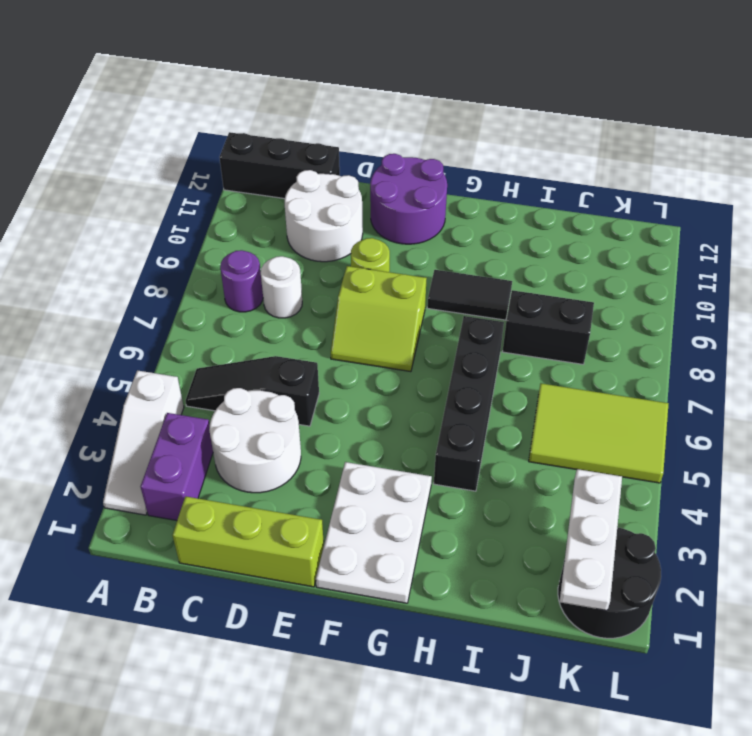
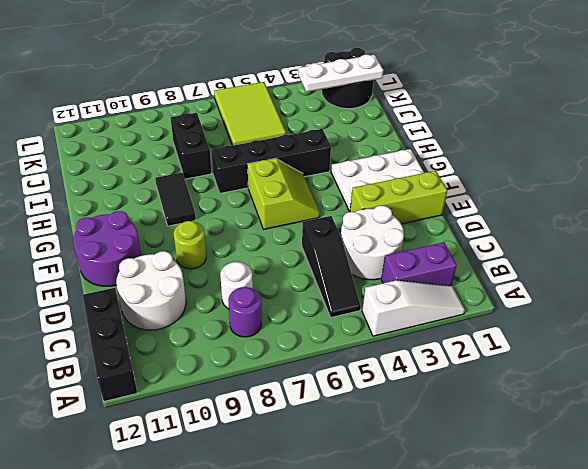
lime brick C1:E1 level 1 -> lime brick E1:E3 level 1
lime slope E7:F8 level 1 top 8 -> lime slope F5:G6 level 1 top 6

